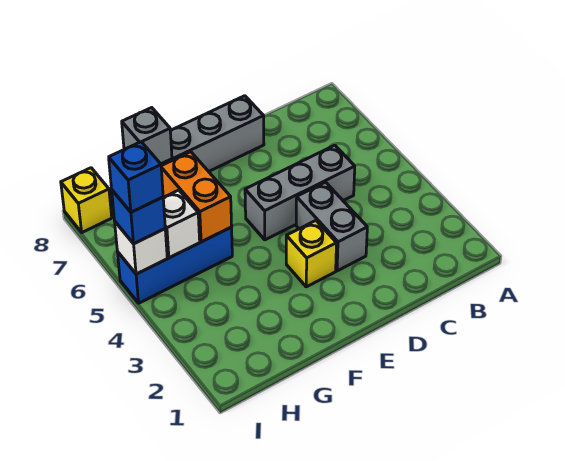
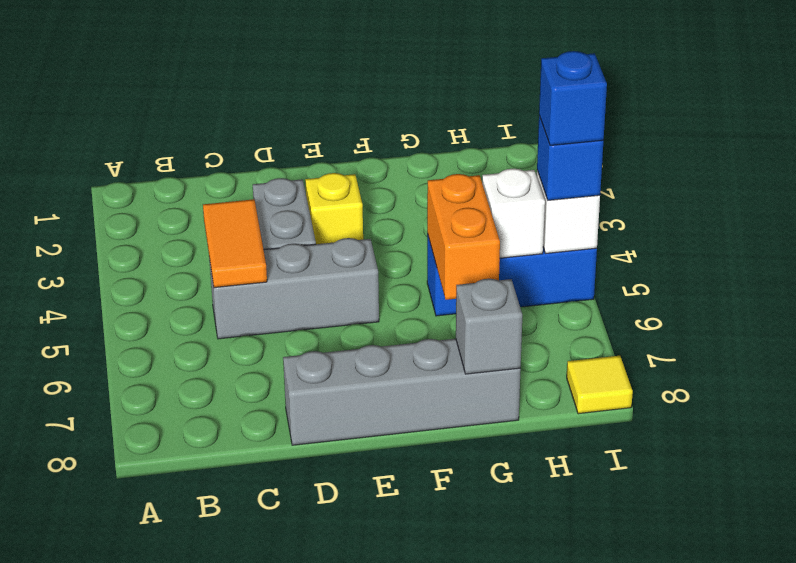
none -> orange tile C4:C5 level 2
yellow brick I8 level 1 -> yellow tile I8 level 1

